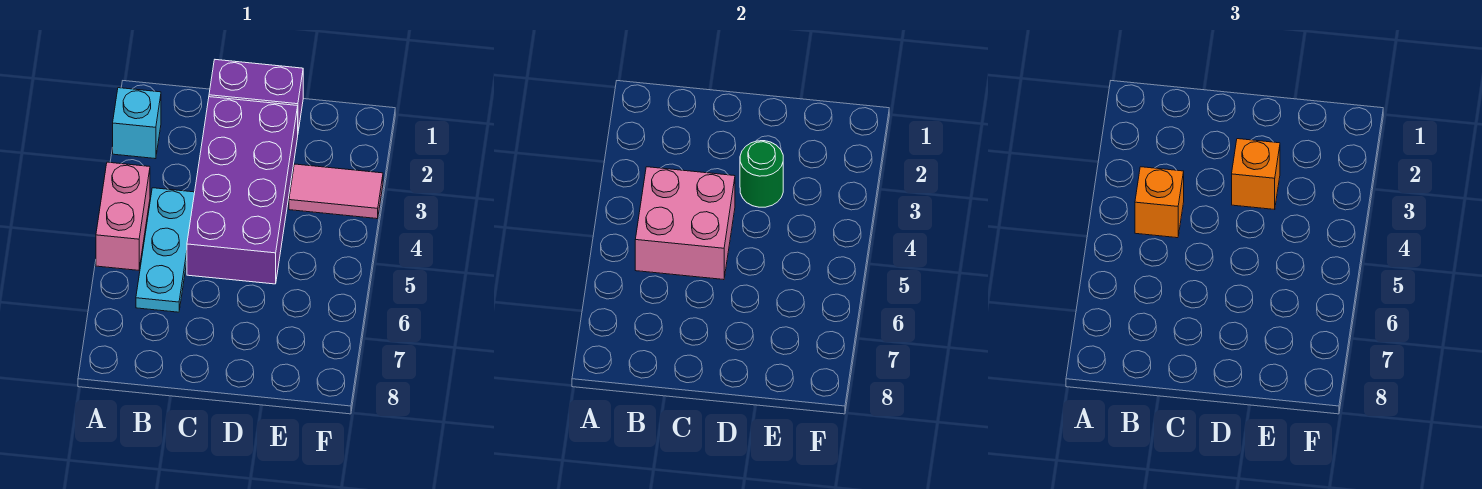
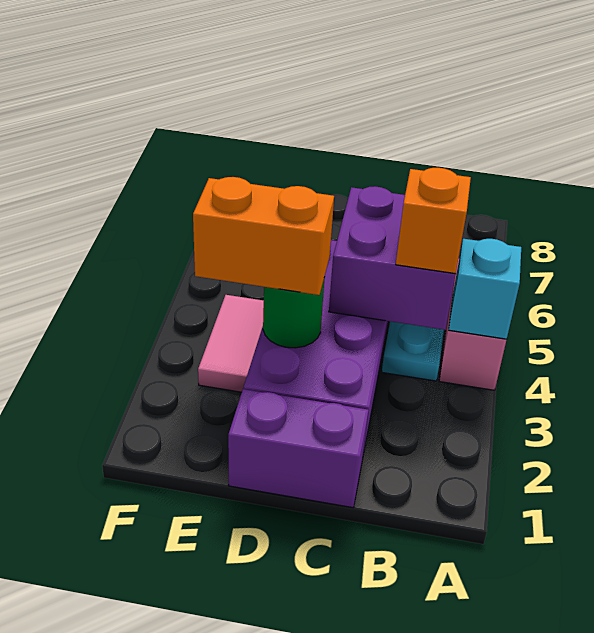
cyan brick A2 level 1 -> cyan brick A4 level 2
pink brick B4:C5 level 2 -> purple brick B4:C5 level 2
orange brick D3 level 3 -> orange brick D3:E3 level 3
pink tile E3:F3 level 1 -> pink tile E3:E4 level 1

